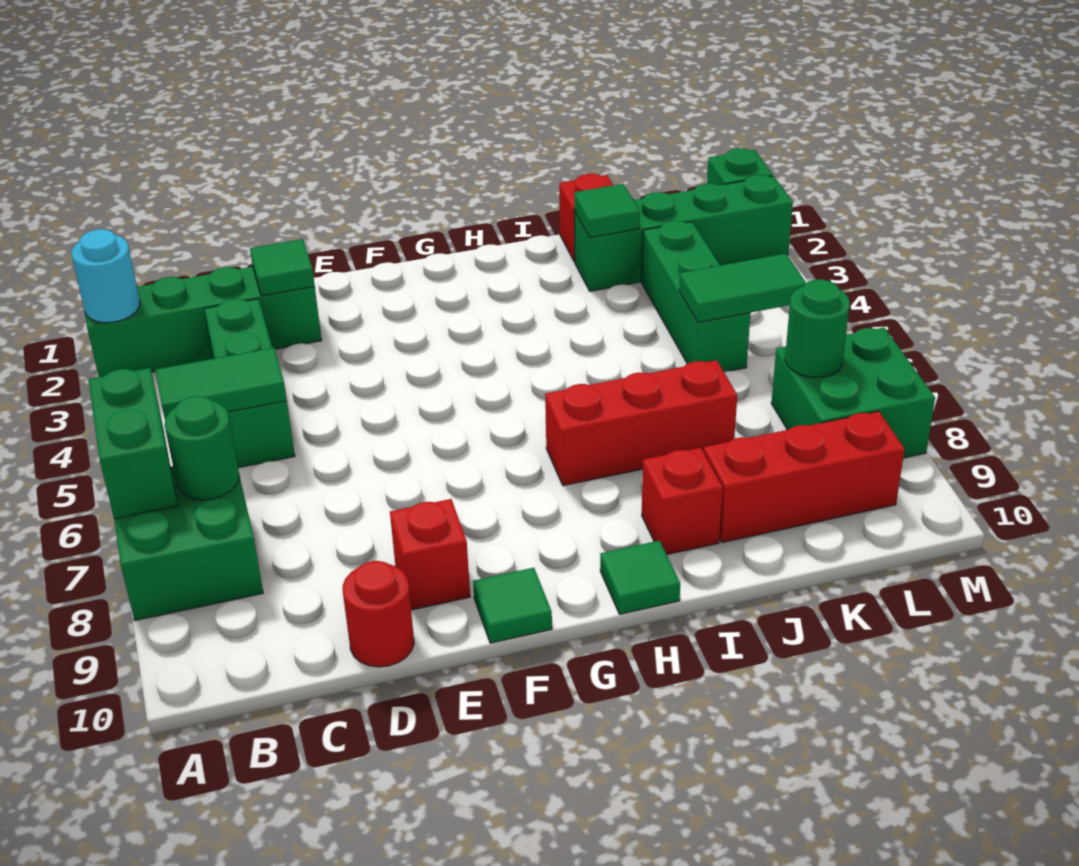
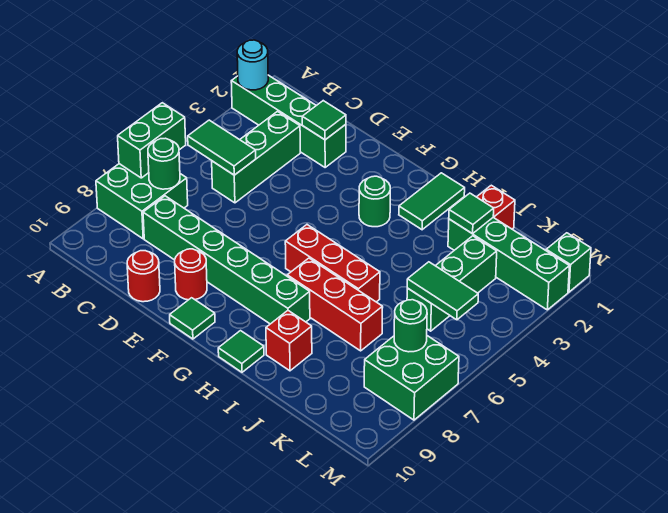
none -> green brick C8:H8 level 1
red brick E9 level 1 -> red round brick E9 level 1
none -> green round brick G3 level 1
none -> green tile H1:H2 level 1
red brick J9:L9 level 1 -> red brick G6:I6 level 1

